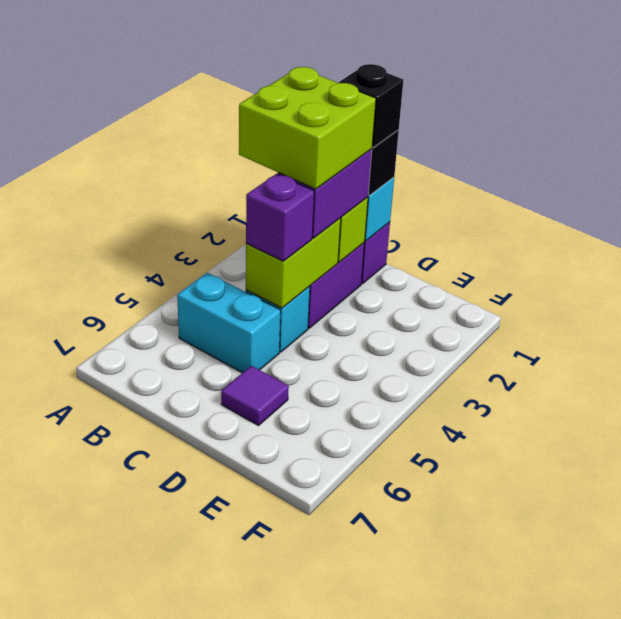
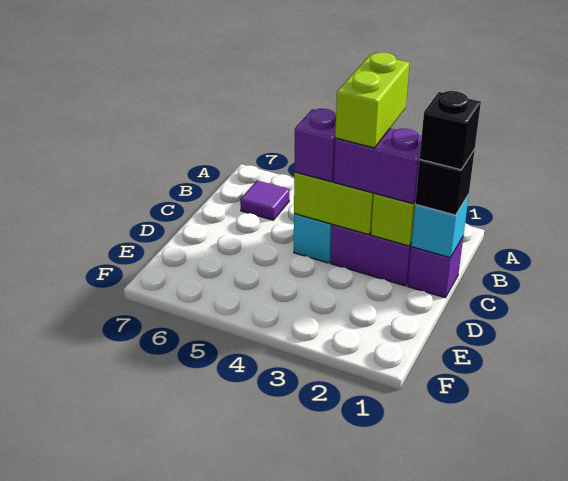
lime brick B2:C3 level 4 -> lime brick B3:C3 level 4
cyan brick B5:C5 level 1 -> none
purple tile D6 level 1 -> purple tile B6 level 1

